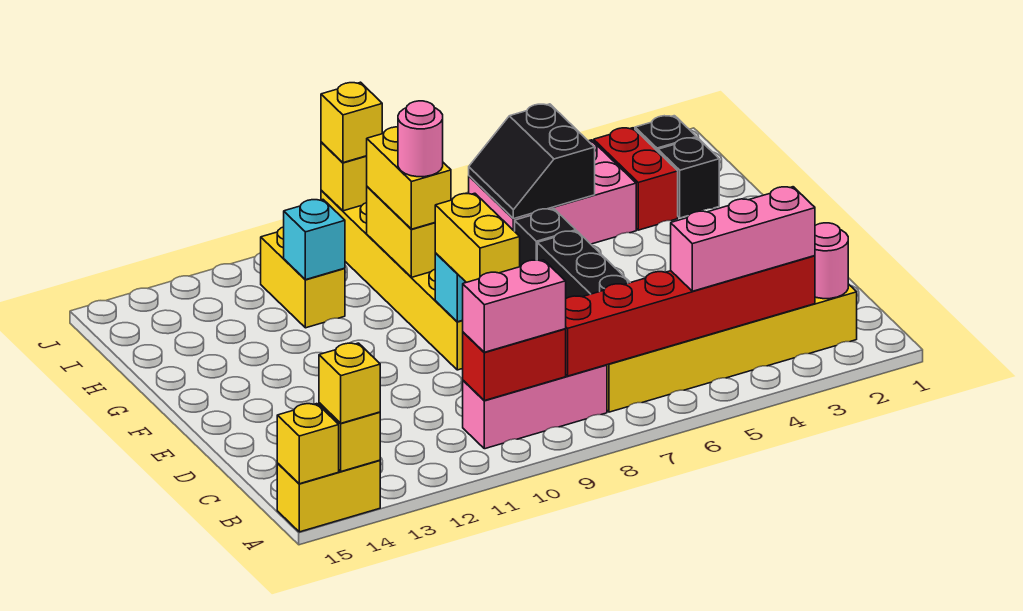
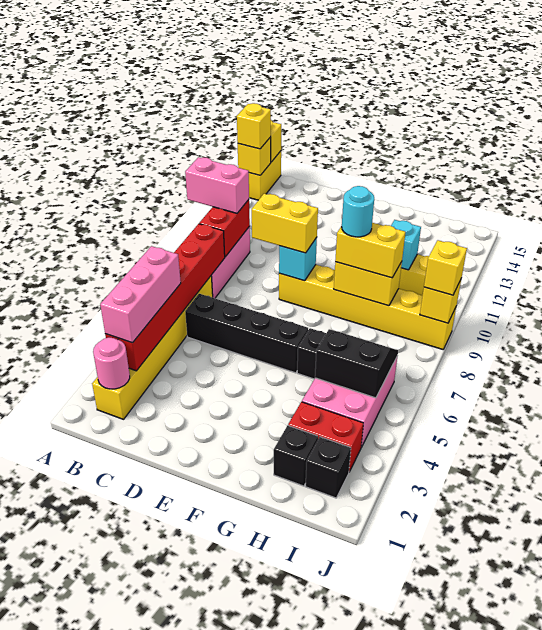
pink brick B9:B10 level 3 -> pink brick A10:B10 level 3
pink round brick G9 level 4 -> cyan round brick G9 level 4

